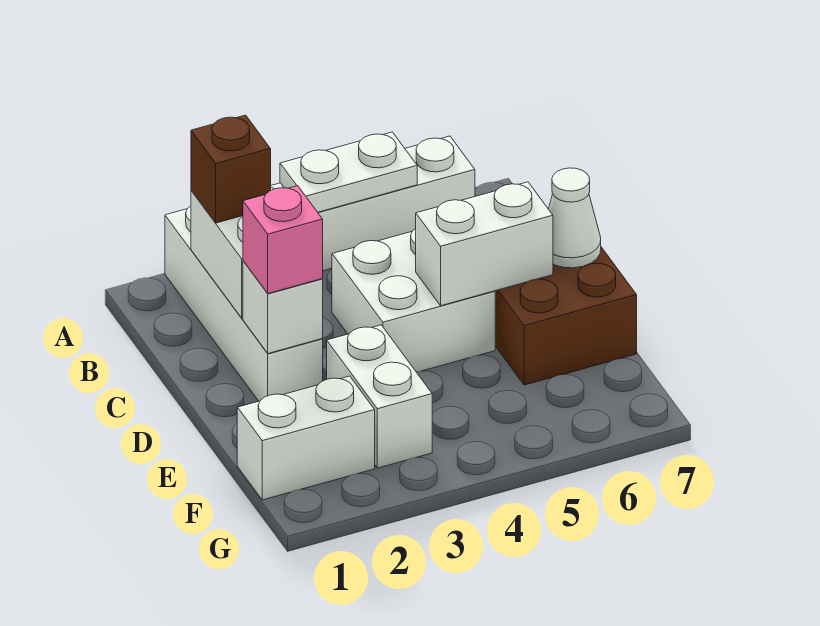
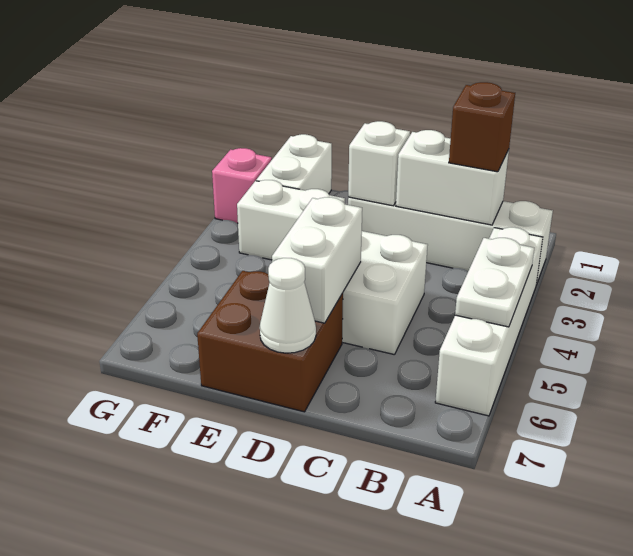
pink brick D2 level 3 -> pink brick G2 level 1

